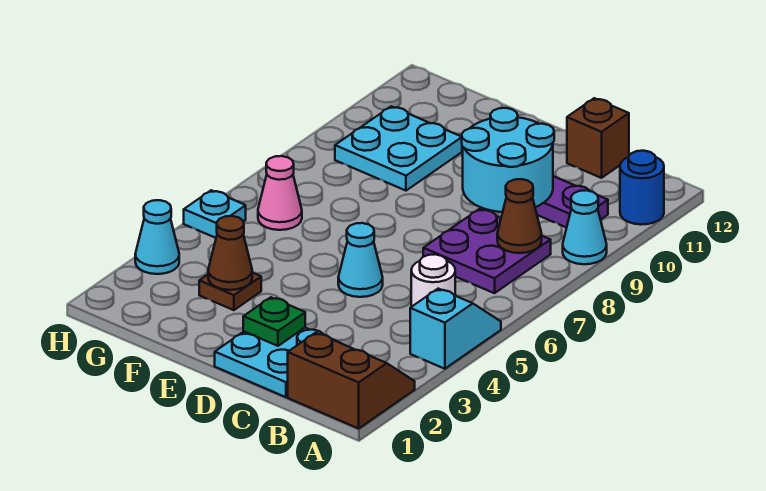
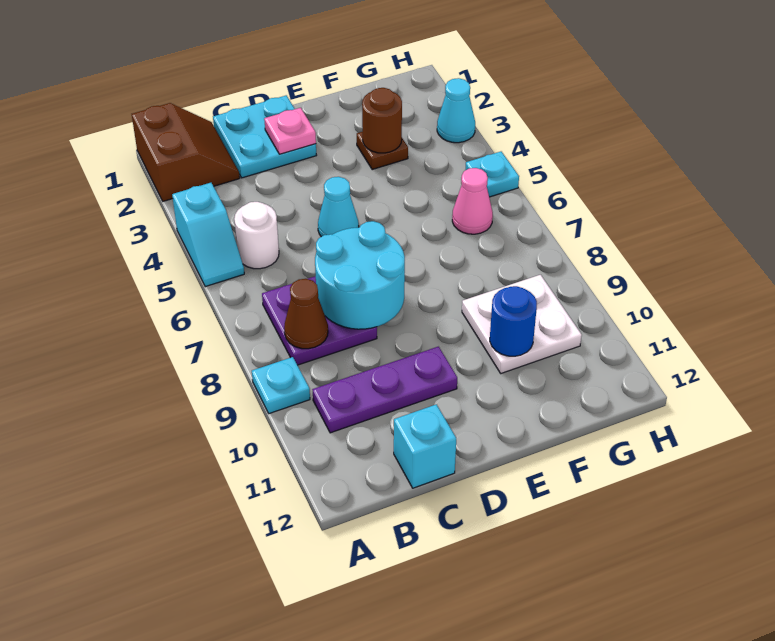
brown slope A1:B2 level 1 top 1 -> brown slope A1:B2 level 1 top A
cyan cone A9 level 1 -> cyan plate A9 level 1
blue round brick A11 level 1 -> blue round brick F10 level 2
cyan round brick C9:D10 level 2 -> cyan round brick C7:D8 level 2
brown brick C12 level 1 -> cyan brick C12 level 1
green plate D2 level 2 -> pink plate D2 level 2
brown cone F3 level 2 -> brown round brick F3 level 2
cyan plate F9:G10 level 1 -> white plate F9:G10 level 1

